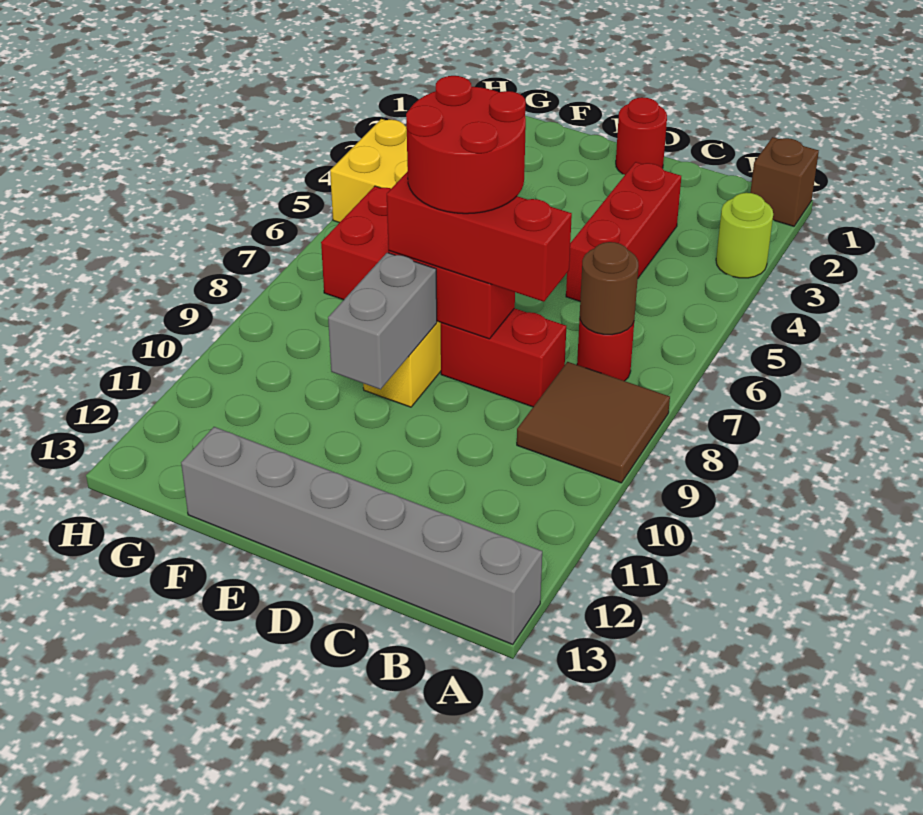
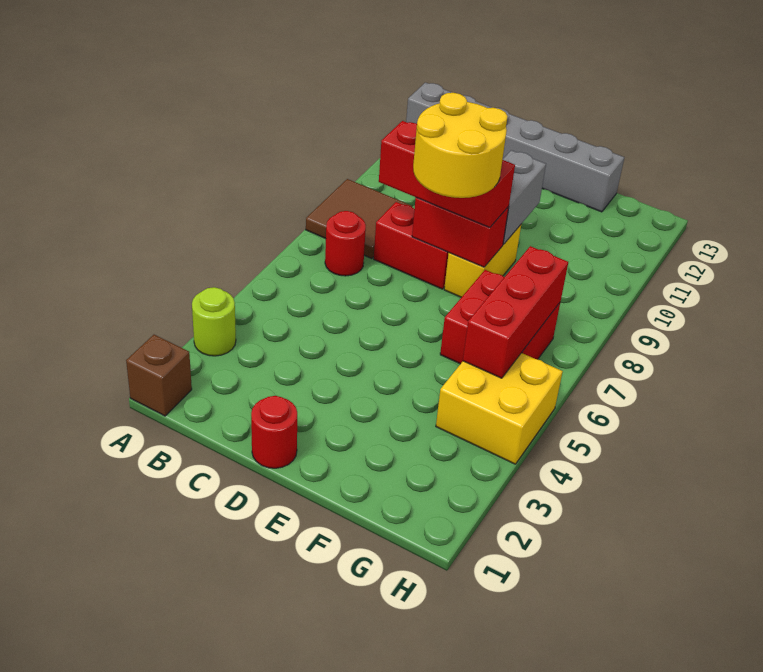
brown round brick B7 level 2 -> none
red brick C3:C5 level 1 -> red brick G5:G7 level 2
red round brick D7:E8 level 4 -> yellow round brick D7:E8 level 4

